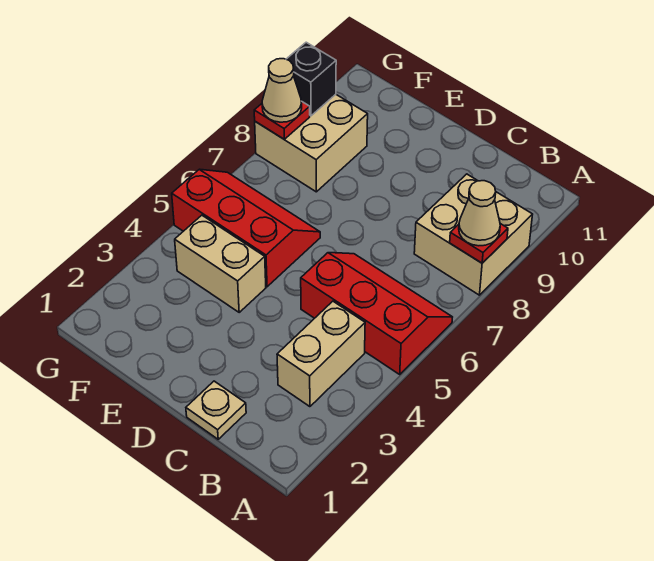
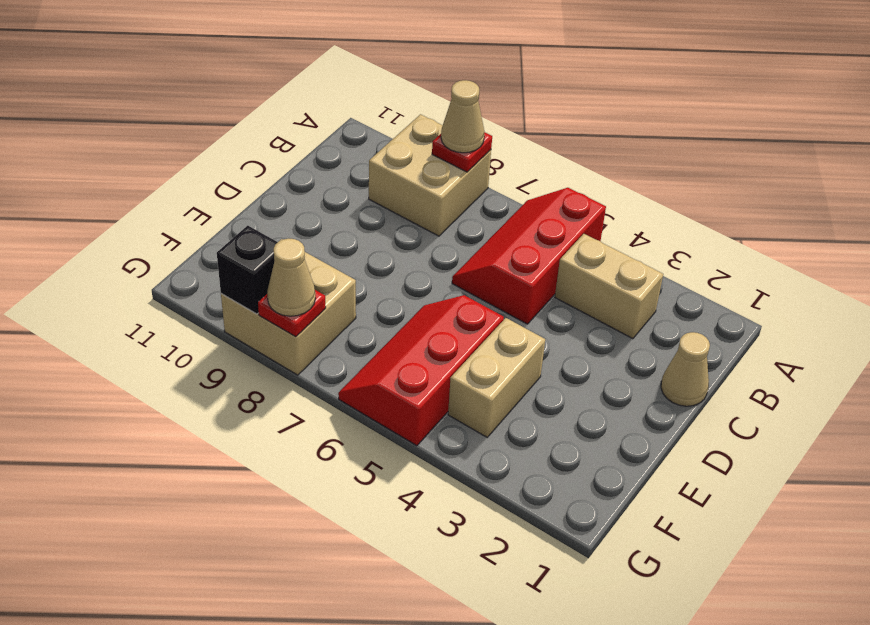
tan plate C1 level 1 -> tan cone C1 level 1

